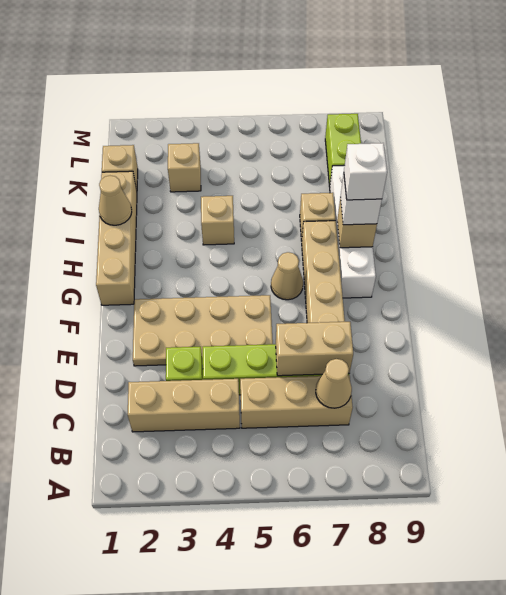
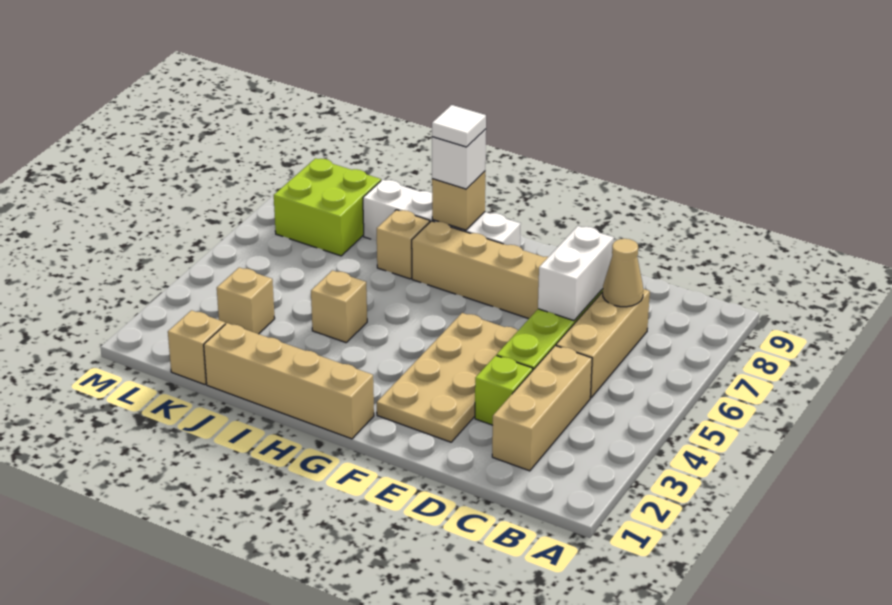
tan brick D6:D7 level 2 -> white brick D6:D7 level 2
tan cone G6 level 1 -> none
white brick H8 level 4 -> white tile H8 level 4
tan cone I1 level 2 -> none
lime brick K8:L8 level 1 -> lime brick K7:L8 level 1

